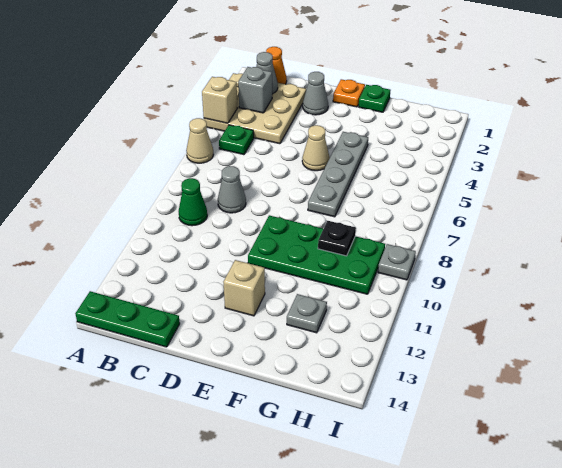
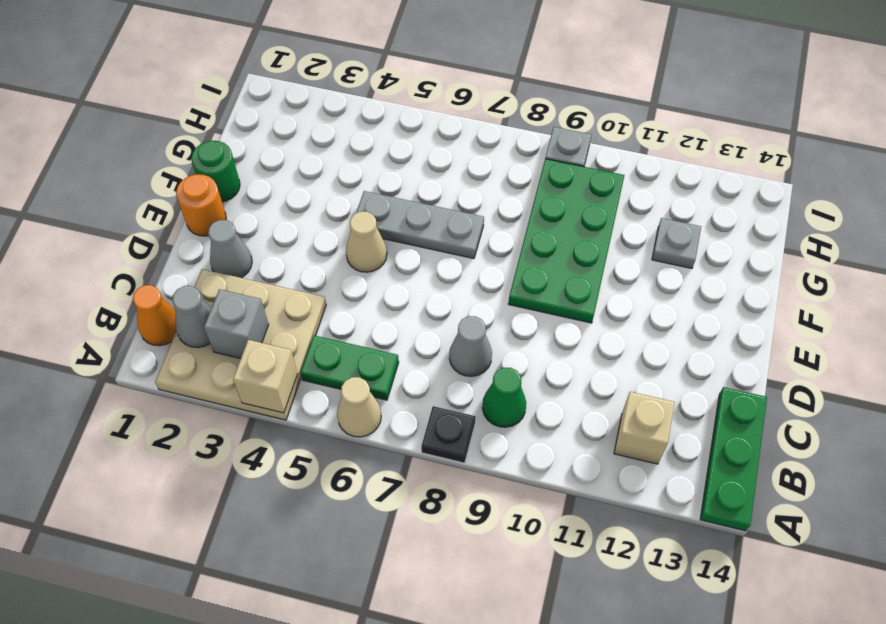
green plate B5 level 1 -> green plate B5:B6 level 1
orange plate E1 level 1 -> orange round brick E1 level 1
tan brick E12 level 1 -> tan brick B12 level 1
green plate F1 level 1 -> green round brick F1 level 1
grey plate F4:F7 level 1 -> grey plate F5:F7 level 1
black plate G9 level 2 -> black plate A8 level 1

